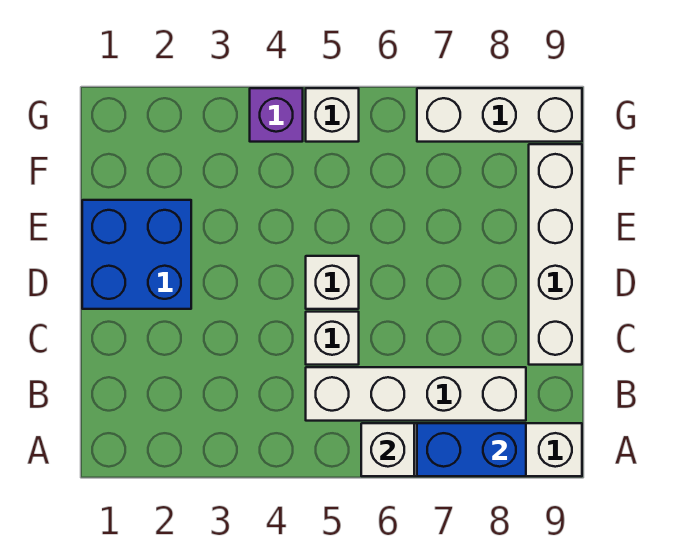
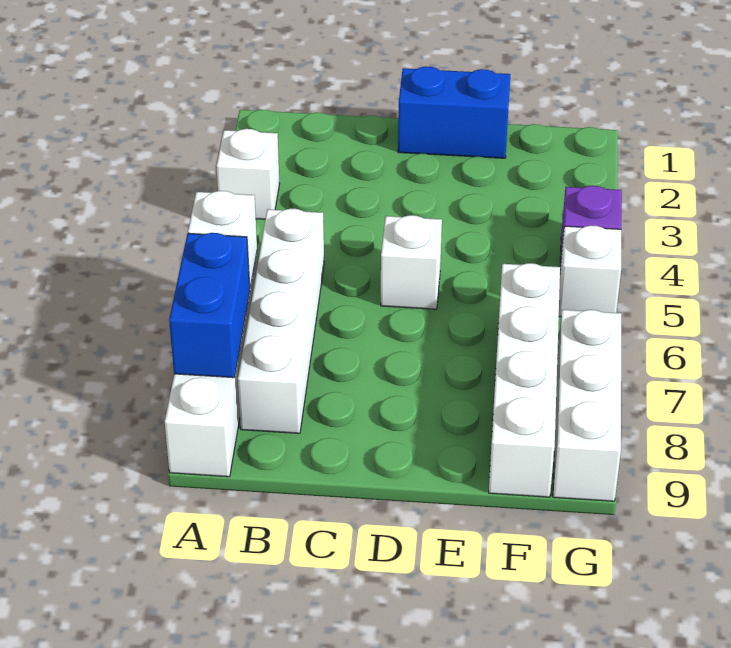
white brick C5 level 1 -> white brick A3 level 1
white brick C9:F9 level 1 -> white brick F6:F9 level 1
blue brick D1:E2 level 1 -> blue brick D1:E1 level 1

